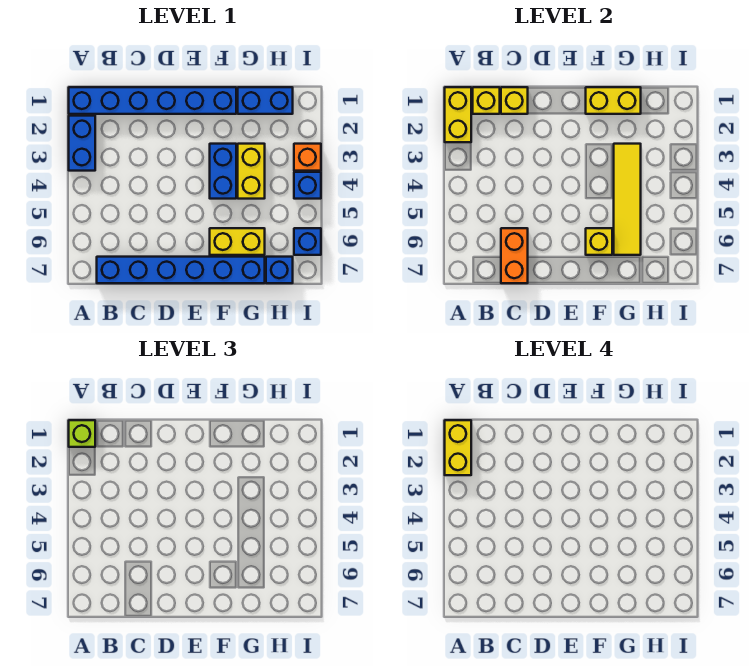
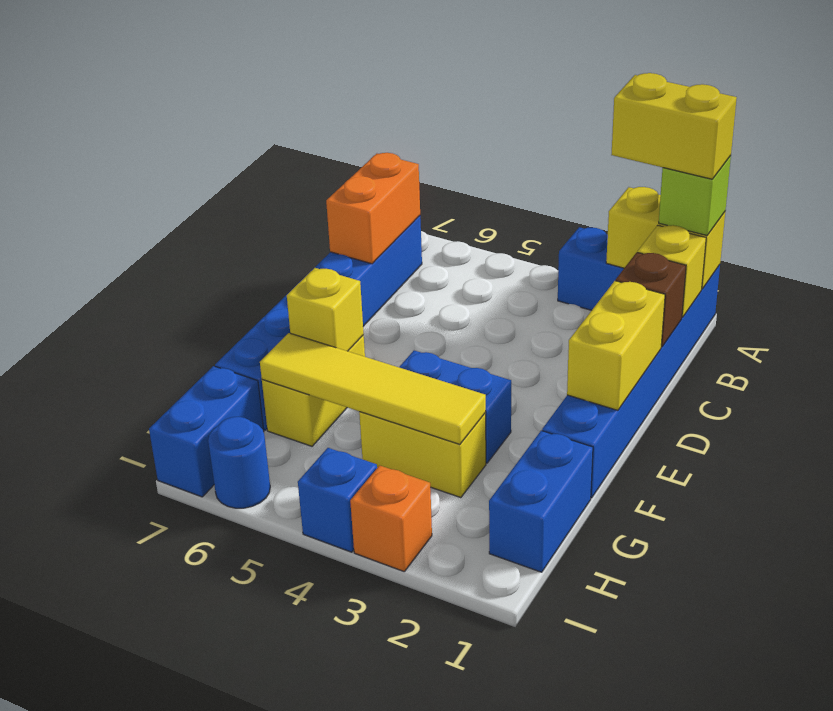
yellow brick C1 level 2 -> brown brick C1 level 2
orange brick C6:C7 level 2 -> orange brick B7:C7 level 2
yellow brick F1:G1 level 2 -> yellow brick D1:E1 level 2
blue brick H7 level 1 -> blue brick H7:I7 level 1
blue brick I6 level 1 -> blue round brick I6 level 1

